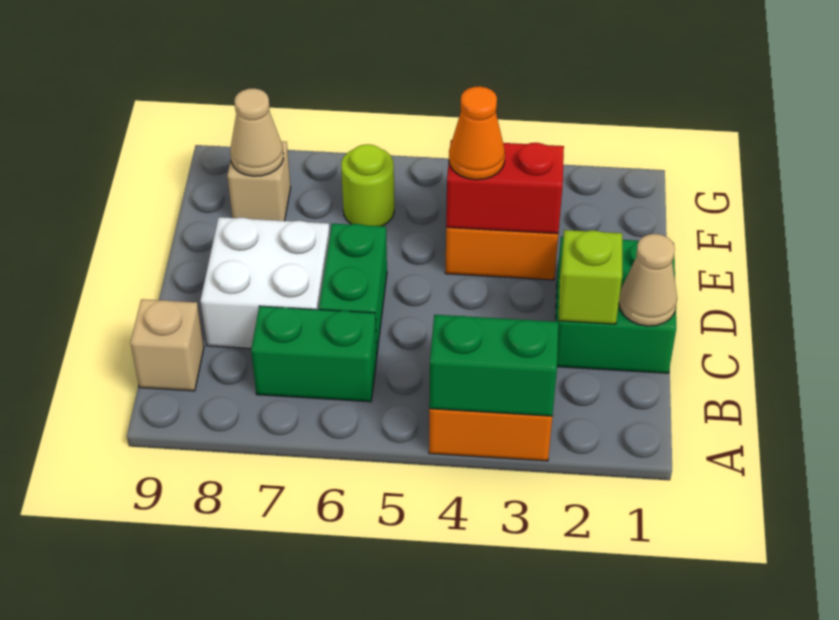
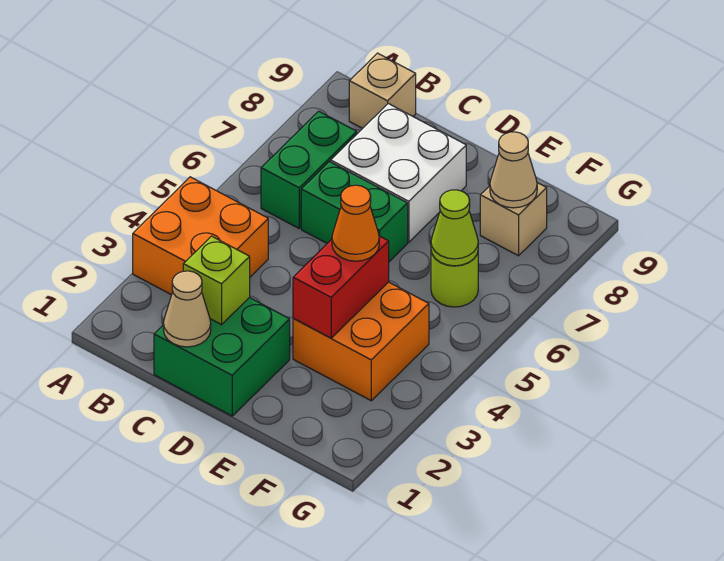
green brick A3:A4 level 2 -> none
none -> lime cone F6 level 2

